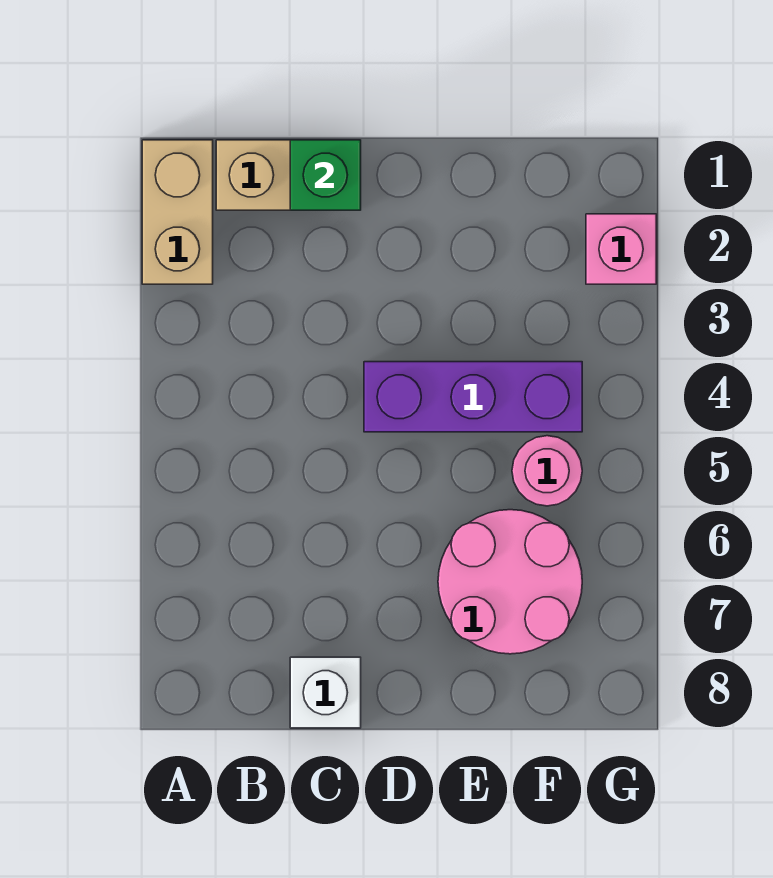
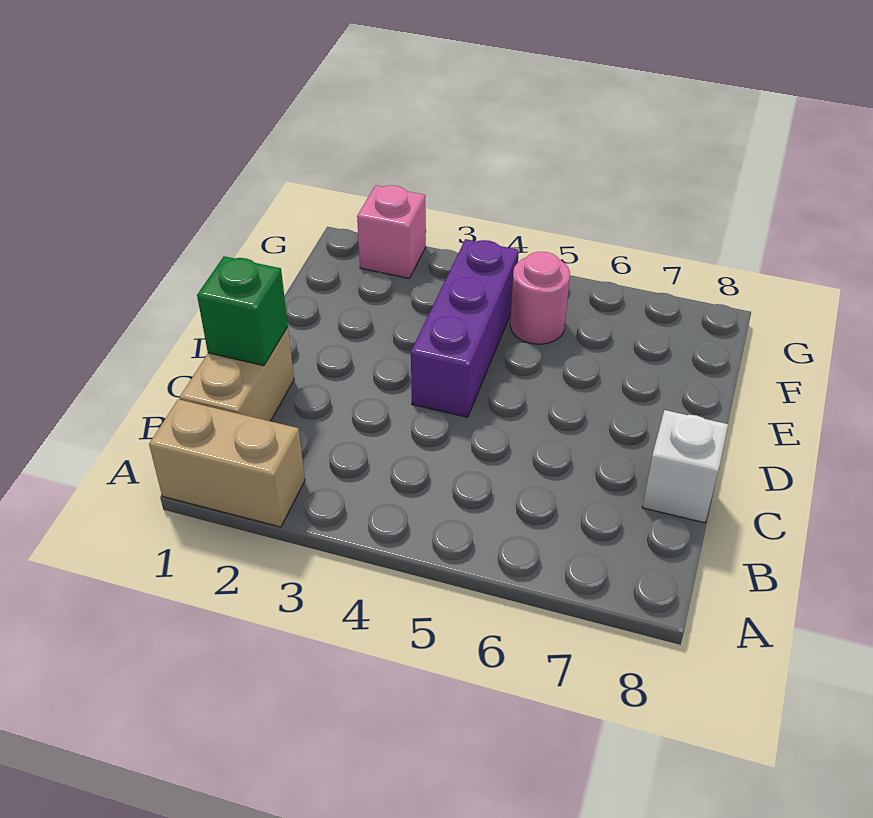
pink round brick E6:F7 level 1 -> none

